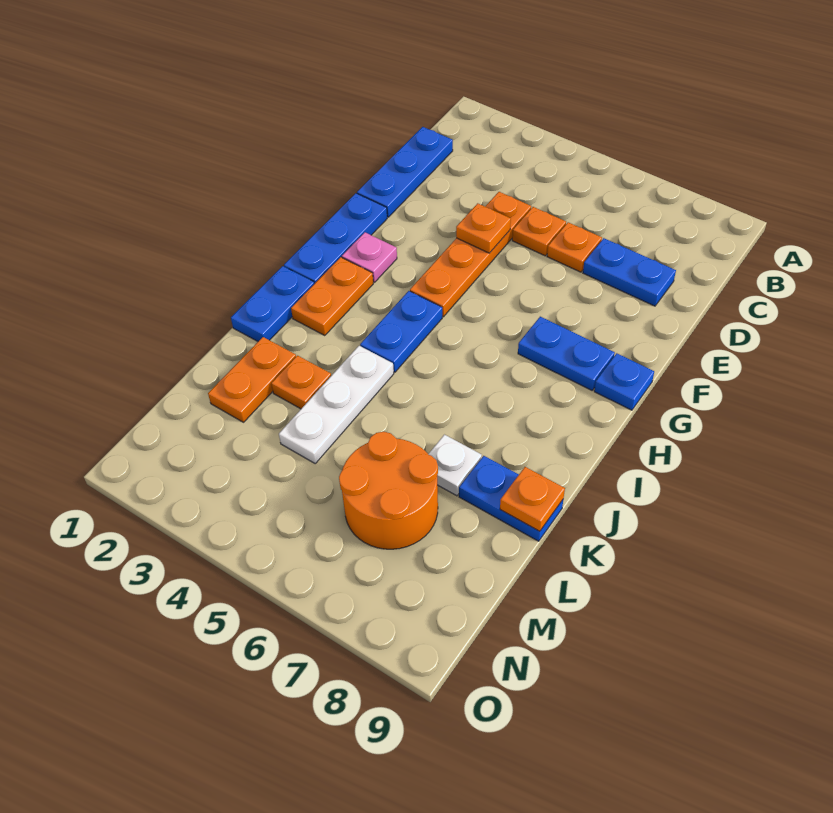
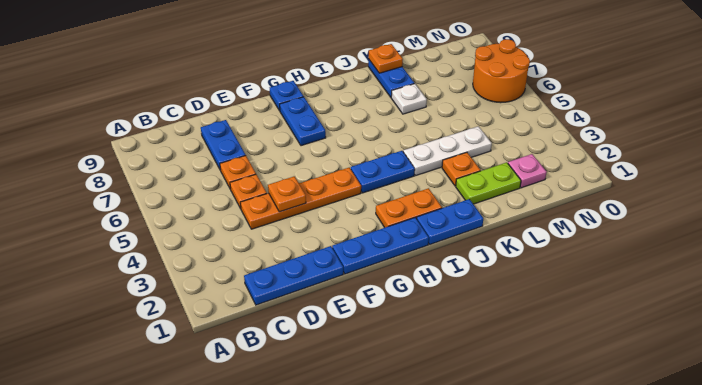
pink plate G2 level 1 -> pink plate M2 level 1
orange plate K2:L2 level 1 -> lime plate K2:L2 level 1
orange round brick L6:M7 level 1 -> orange round brick N6:O7 level 1

